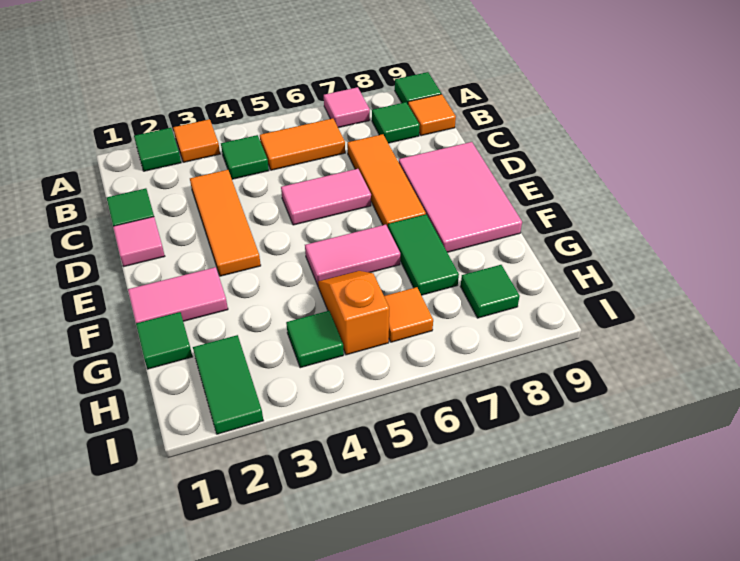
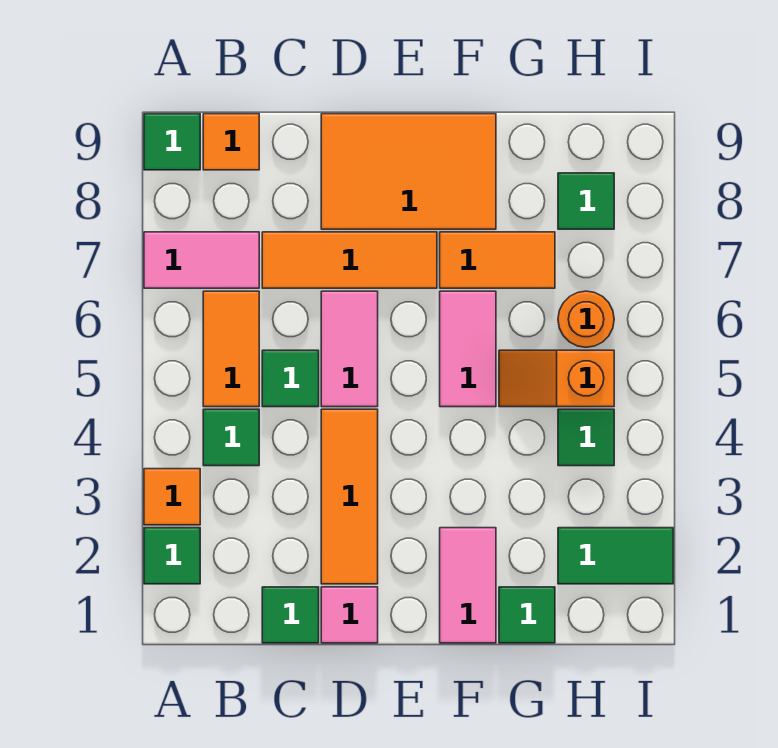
pink tile A7 level 1 -> pink tile A7:B7 level 1
green tile B8 level 1 -> green tile C5 level 1
orange tile C3:E3 level 1 -> orange tile D2:D4 level 1
pink tile D8:F9 level 1 -> orange tile D8:F9 level 1
green tile F7:G7 level 1 -> orange tile F7:G7 level 1
orange tile H6 level 1 -> orange round brick H6 level 1

